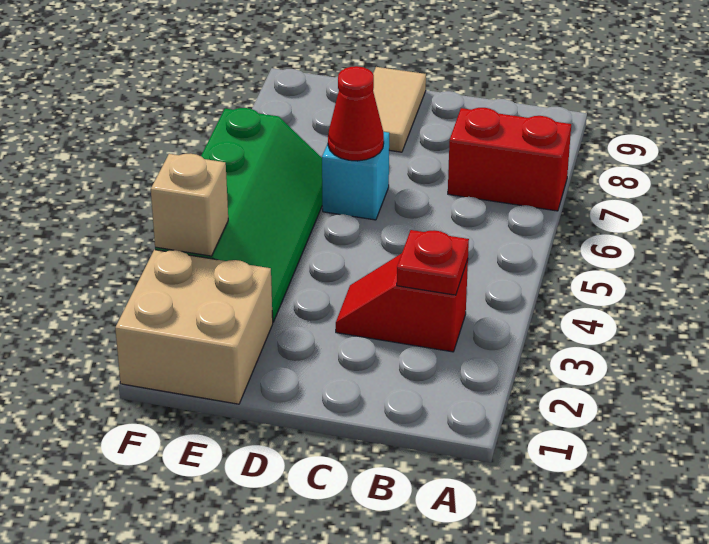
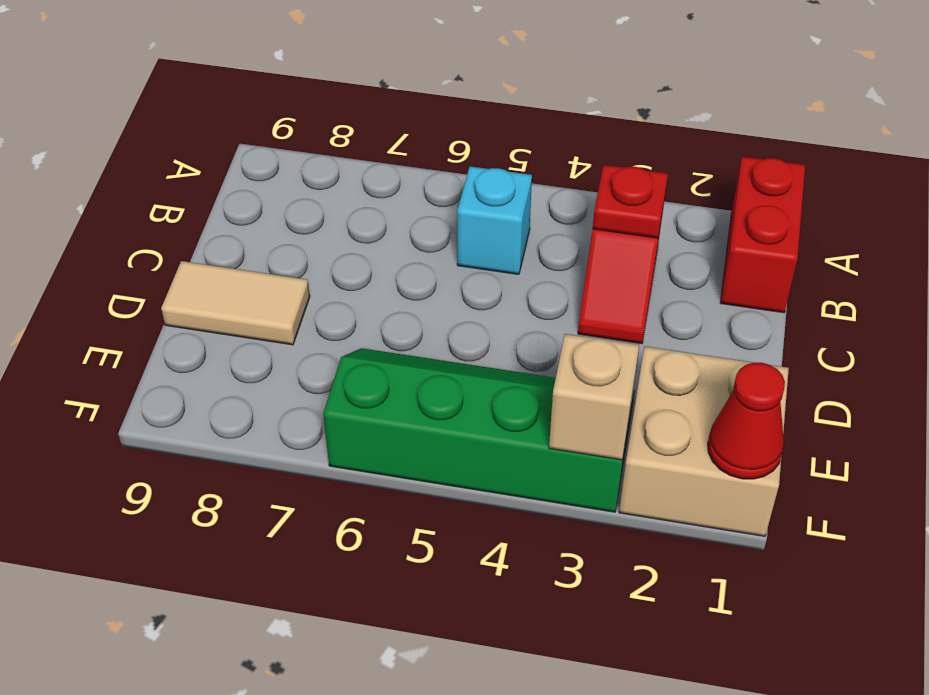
red brick A7:B7 level 1 -> red brick A1:B1 level 1
cyan brick D6 level 1 -> cyan brick B5 level 1
red cone D6 level 2 -> red cone F1 level 2

